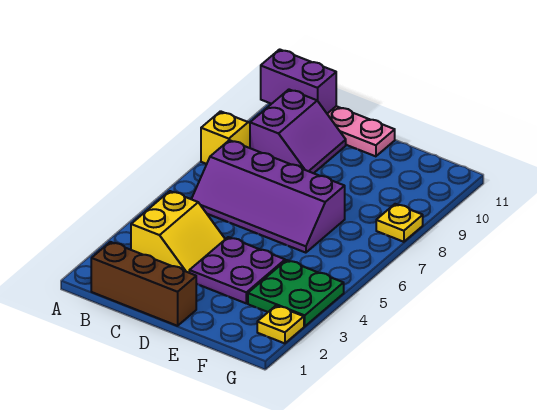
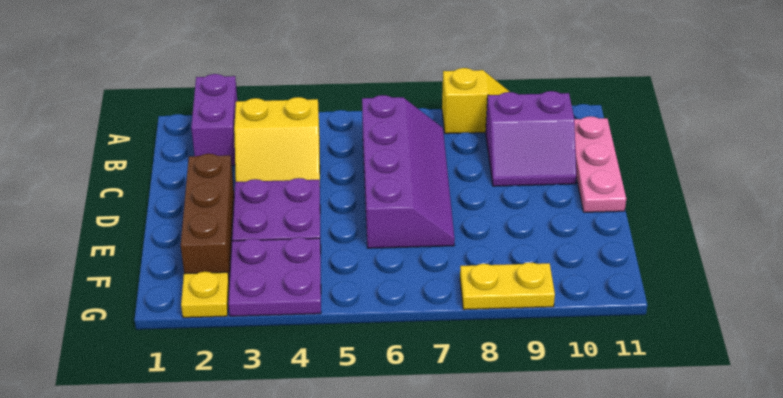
purple brick A11:B11 level 2 -> purple brick A2:B2 level 1
brown brick B1:D1 level 1 -> brown brick D2:F2 level 1
purple slope B6:E7 level 1 top 7 -> purple slope B6:E7 level 1 top 6
green plate F3:G4 level 1 -> purple plate F3:G4 level 1
yellow plate G8 level 1 -> yellow plate G8:G9 level 1

